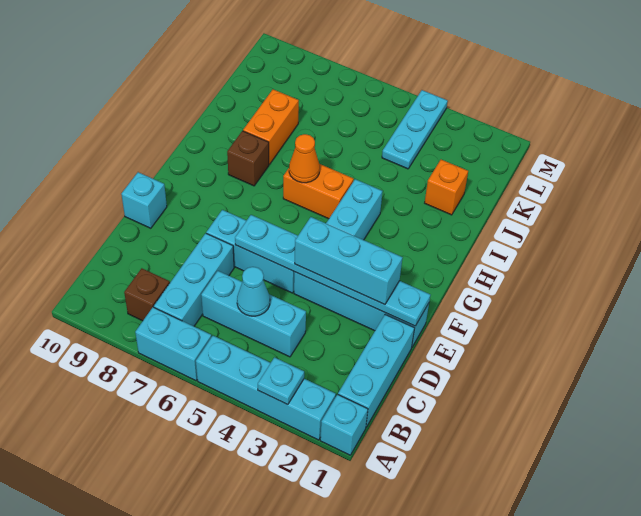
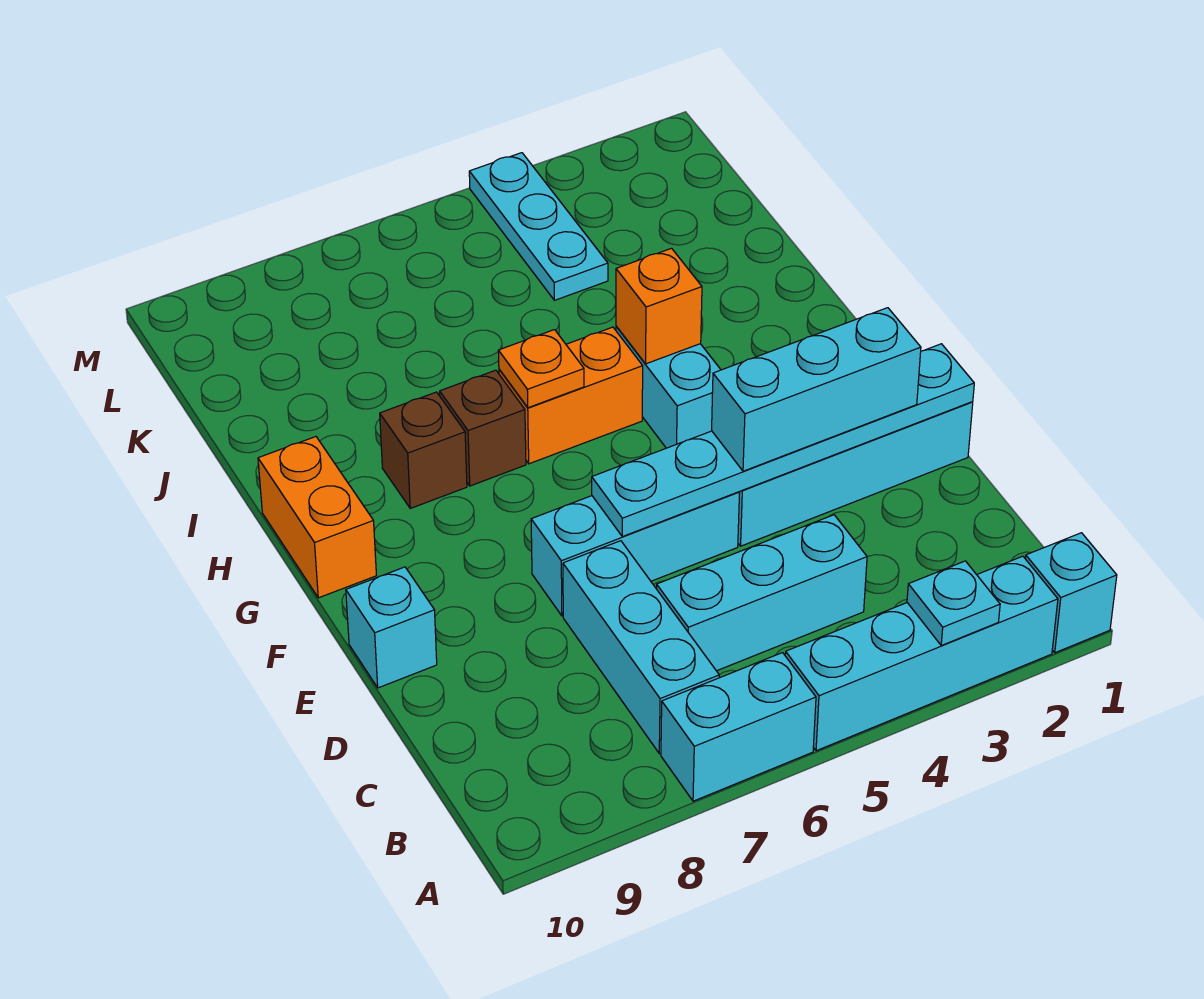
cyan brick B1:D1 level 1 -> none
brown brick B8 level 1 -> brown brick H7 level 1
cyan cone C5 level 2 -> none
orange cone H6 level 2 -> orange plate H6 level 2
orange brick I8:J8 level 1 -> orange brick G10:H10 level 1
orange brick J2 level 1 -> orange brick H4 level 2

